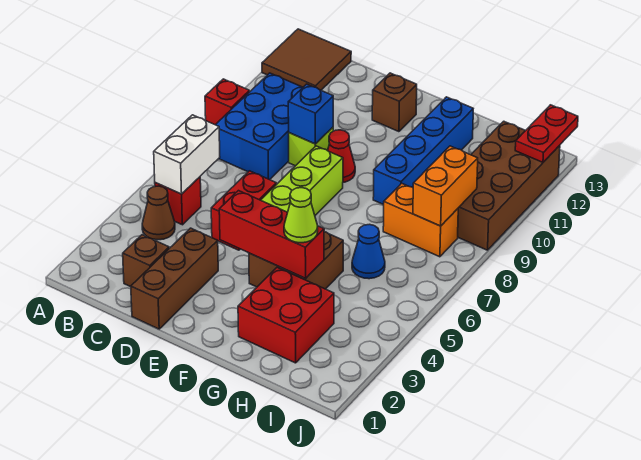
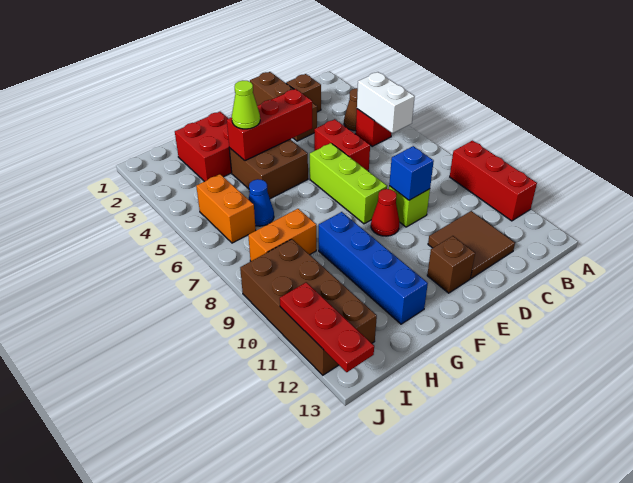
red brick A9 level 1 -> red brick A9:A11 level 1
brown tile A12:B13 level 1 -> brown tile C11:D12 level 1
blue brick B8:C10 level 1 -> none
orange brick I8:I9 level 2 -> orange brick I5:I6 level 1
red plate J12:J13 level 2 -> red plate J11:J13 level 2

